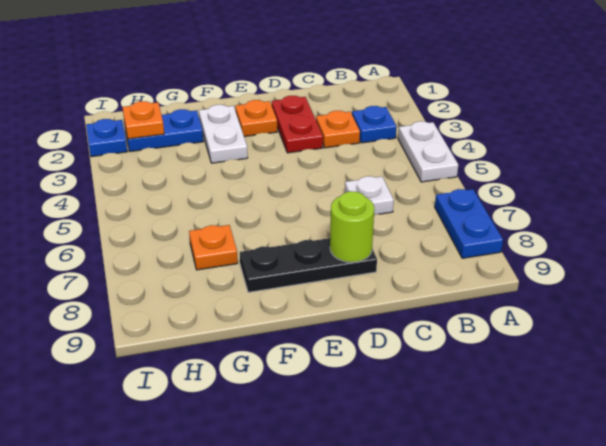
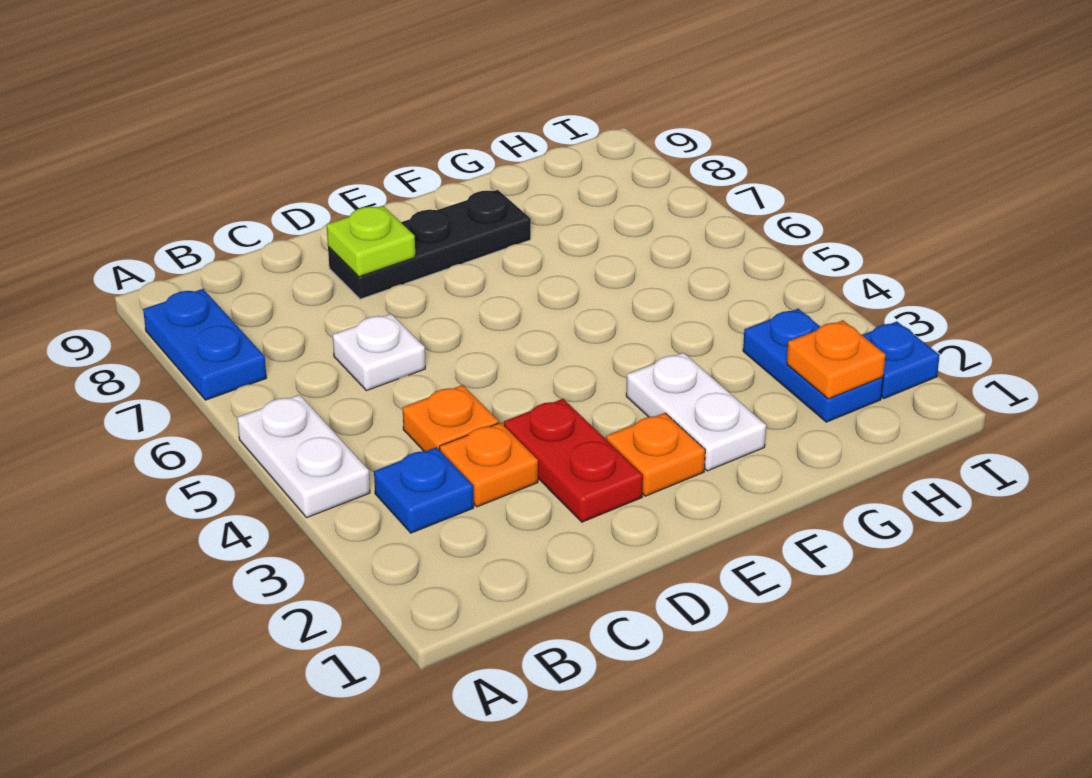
lime round brick D8 level 2 -> lime plate D8 level 2
blue plate G2:H2 level 1 -> blue plate H2:H3 level 1
orange plate G7 level 1 -> orange plate C4 level 1

